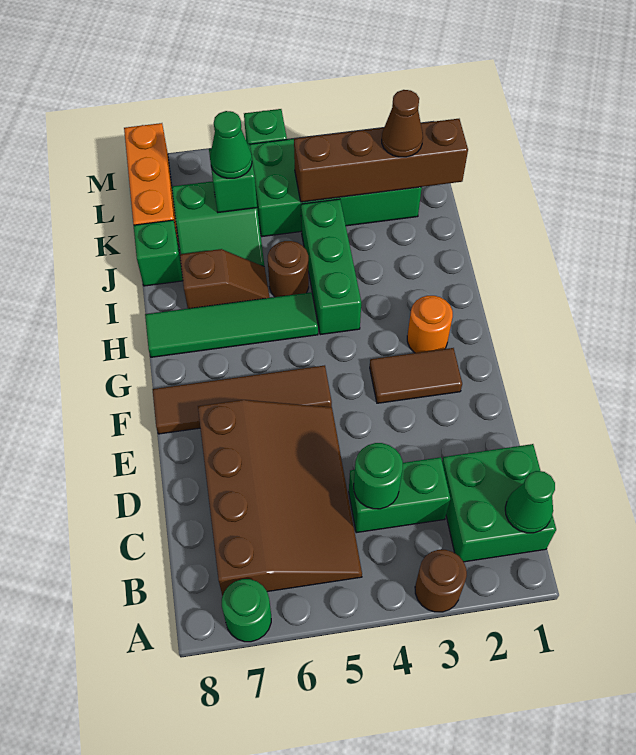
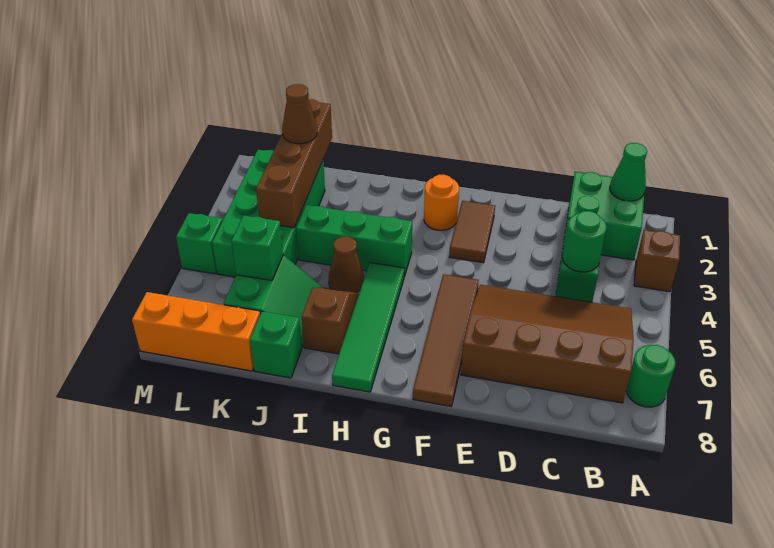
brown round brick A3 level 1 -> brown brick A3 level 1
brown round brick I5 level 1 -> brown cone I5 level 1
green cone K6 level 3 -> none

